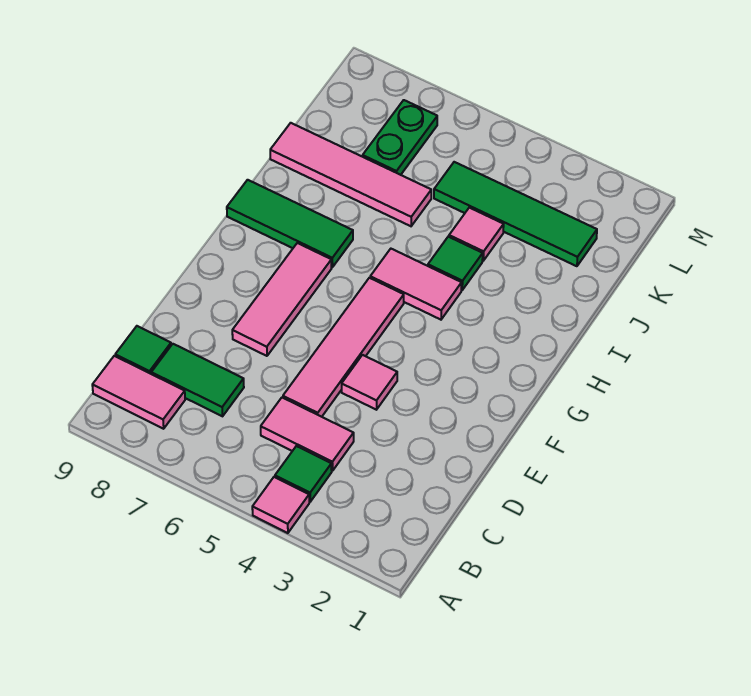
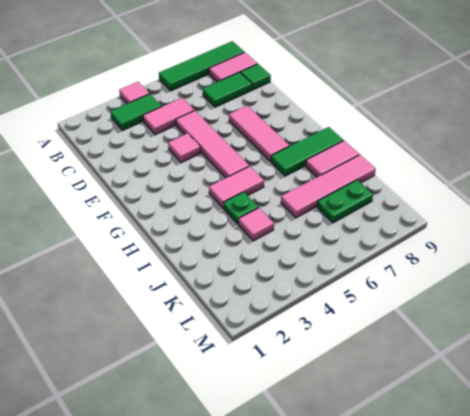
green tile B4 level 1 -> green tile B3:B4 level 1
green tile I4 level 1 -> green plate I4 level 1
none -> pink tile I8:I9 level 1
green tile K2:K5 level 1 -> green tile A6:A9 level 1
green plate K7:L7 level 1 -> green plate K7:K8 level 1

